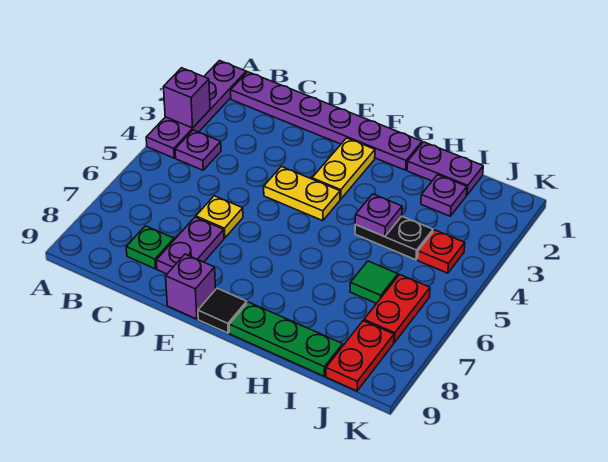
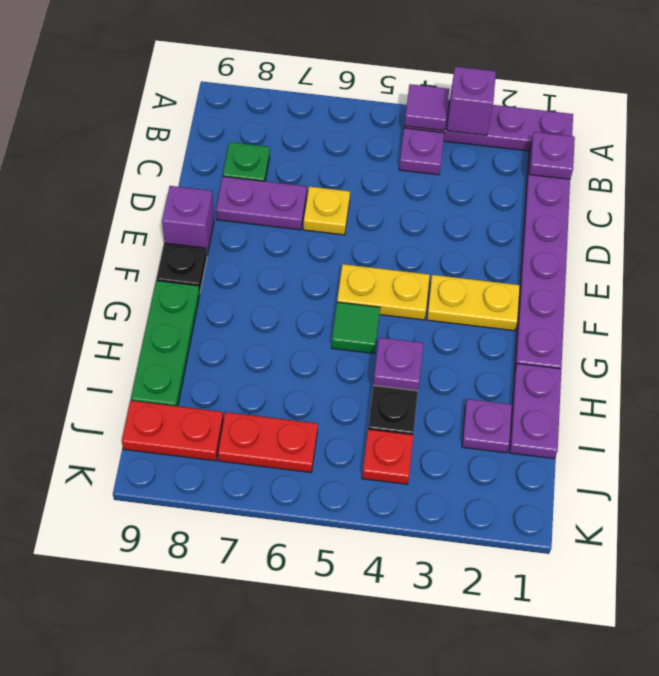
none -> purple tile A4 level 2
none -> purple plate B1 level 2
yellow plate E4:F4 level 1 -> yellow plate F4:F5 level 1
black tile F9 level 1 -> black plate F9 level 1
green tile I6 level 1 -> green tile G5 level 1

